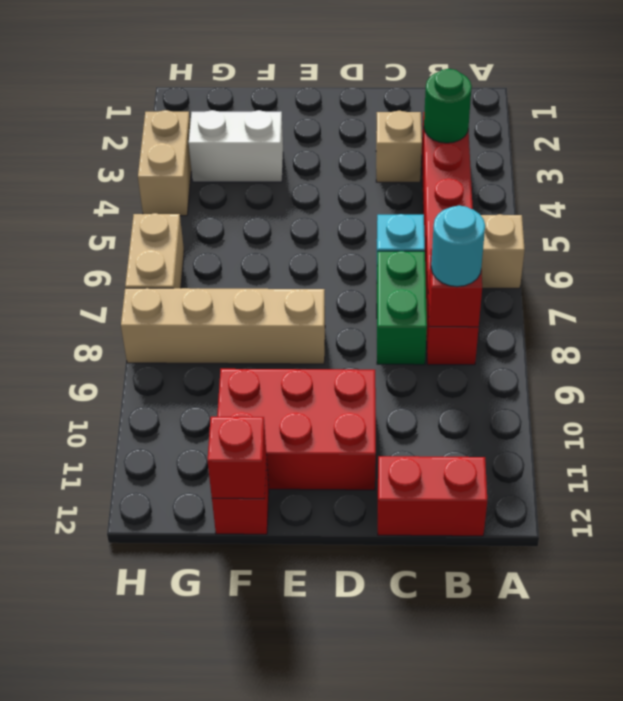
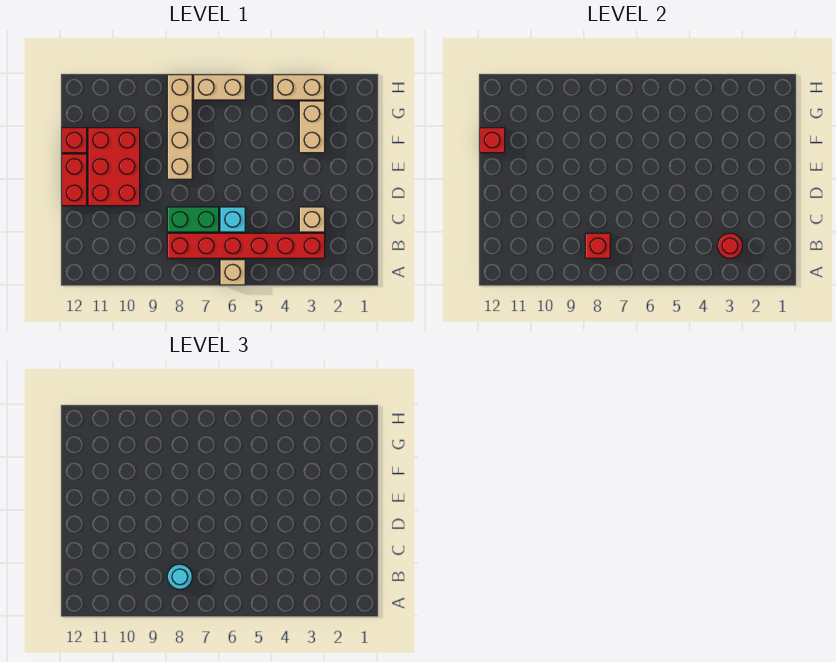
green round brick B3 level 2 -> red round brick B3 level 2
red brick B12:C12 level 1 -> red brick D12:E12 level 1
white brick F3:G3 level 1 -> tan brick F3:G3 level 1

